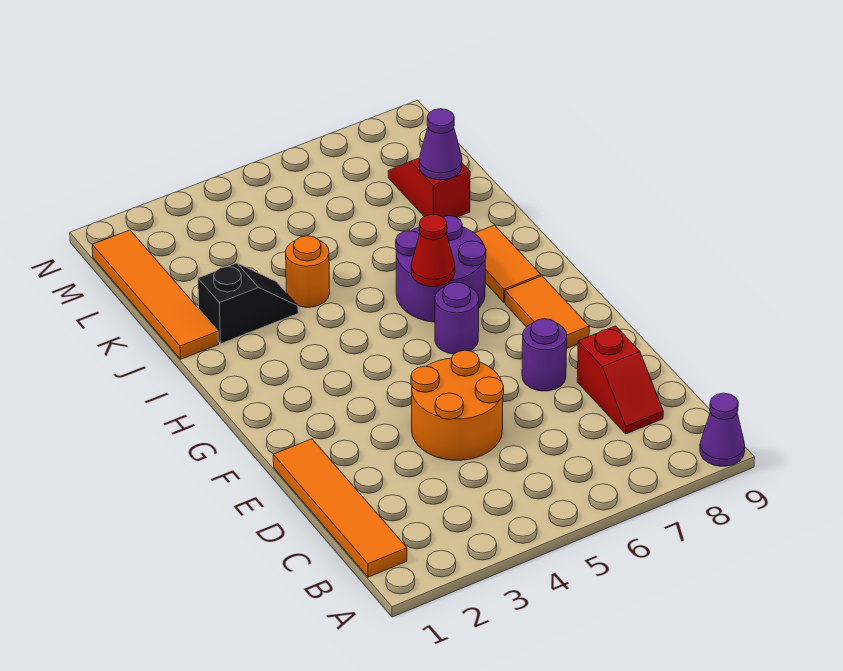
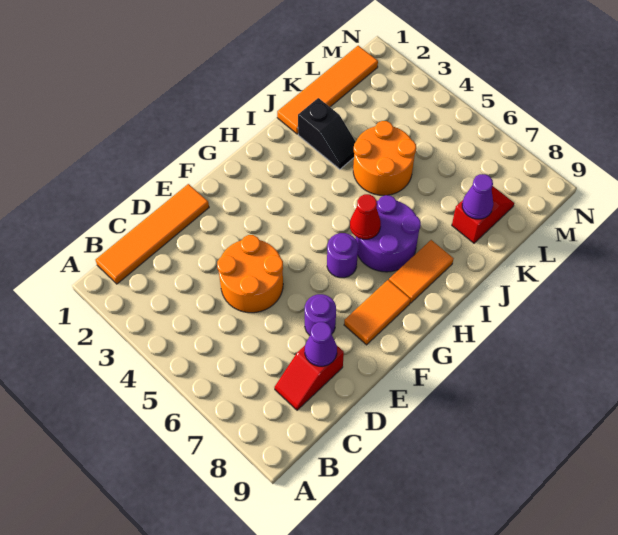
purple cone A9 level 1 -> purple cone D8 level 2
orange round brick J4 level 1 -> orange round brick J4:K5 level 1

